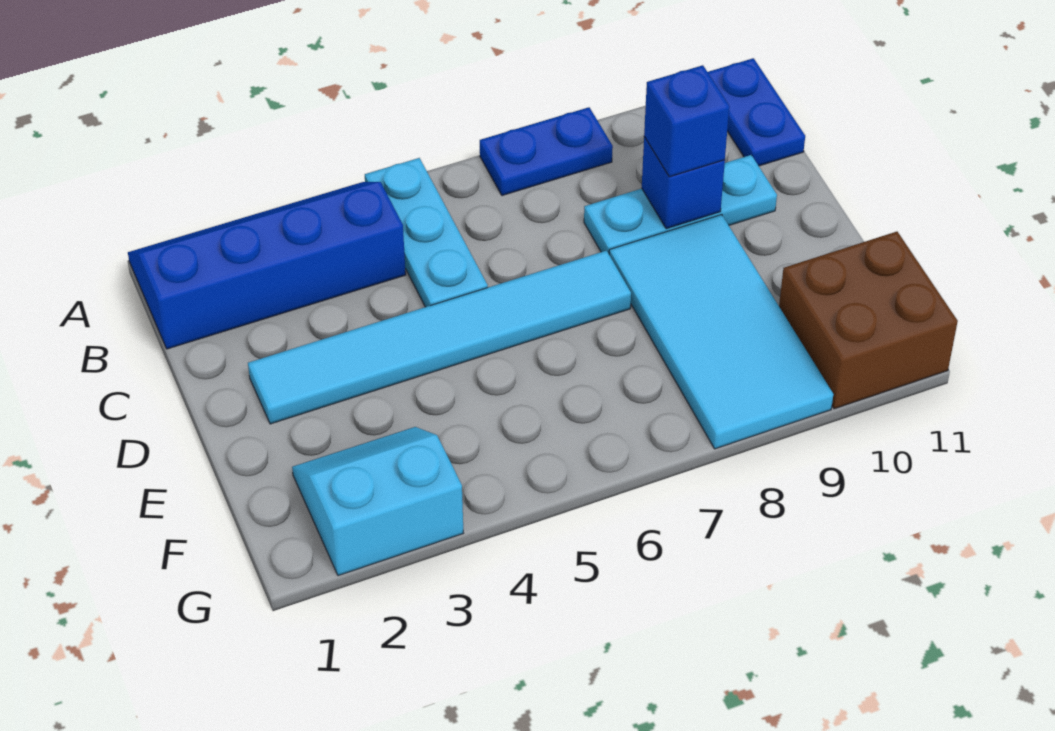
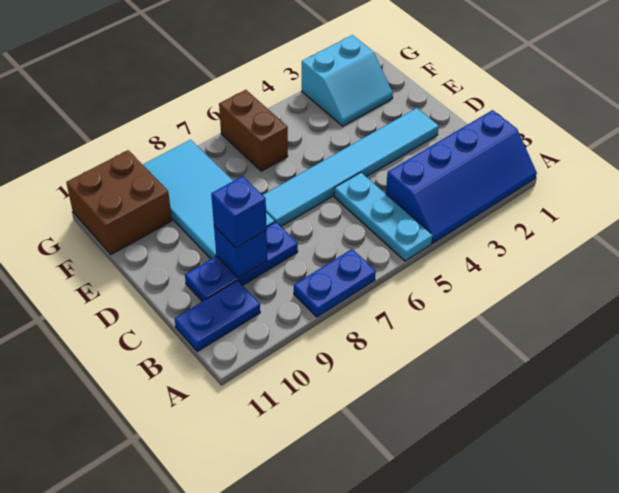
blue plate A11:B11 level 1 -> blue plate B10:B11 level 1
cyan plate C8:C10 level 1 -> blue plate C8:C10 level 1
none -> brown brick F6:G6 level 1

